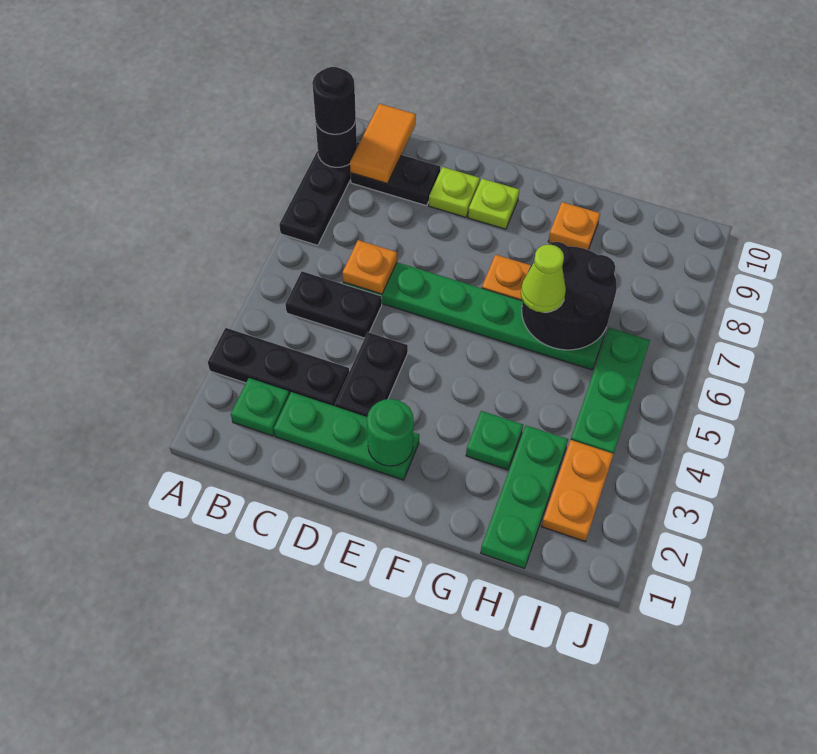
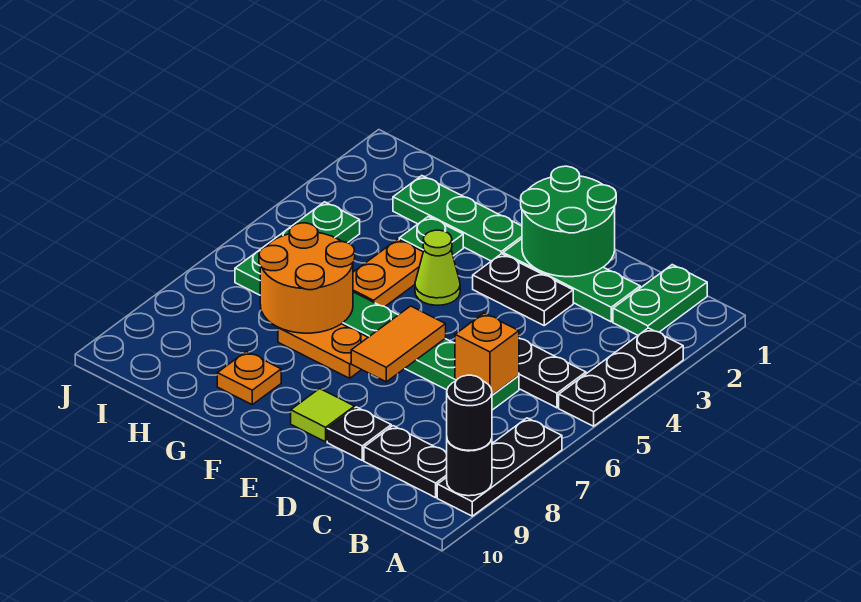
black plate A3:C3 level 1 -> black plate A3:A5 level 1
green plate B2 level 1 -> green plate B1:B2 level 1
orange tile B9:B10 level 2 -> orange tile E6:E7 level 2
orange plate C6 level 2 -> orange brick C6 level 2
black plate D3:D4 level 1 -> black plate D3:E3 level 1
lime plate D9 level 1 -> black plate D9 level 1
green round brick E2 level 2 -> green round brick D1:E2 level 2
lime plate E9 level 1 -> lime tile E9 level 1
black round brick G6:H7 level 2 -> orange round brick G6:H7 level 2
lime cone G6 level 3 -> lime cone F4 level 1
green plate H1:H3 level 1 -> green plate F2:H2 level 1
orange plate I2:I3 level 1 -> orange plate G4:G5 level 1

